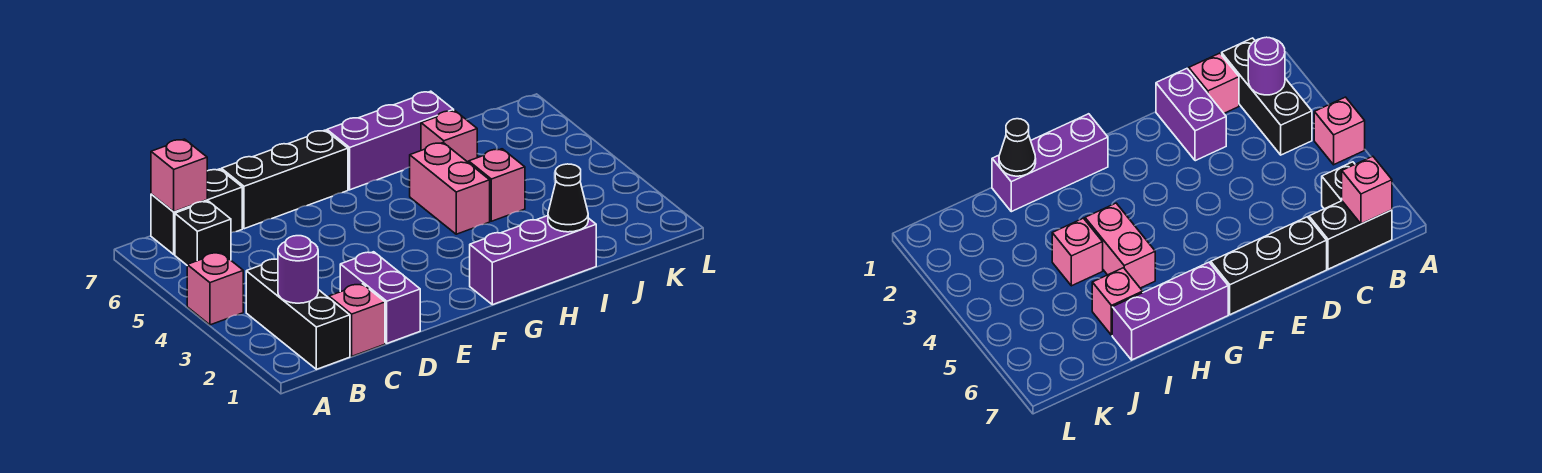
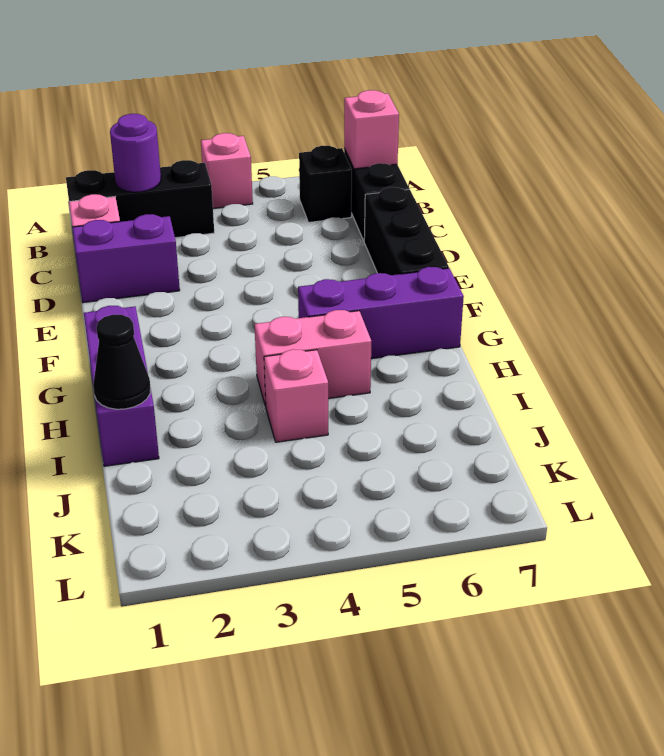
purple brick G7:I7 level 1 -> purple brick G5:G7 level 1
pink brick I6 level 1 -> none

